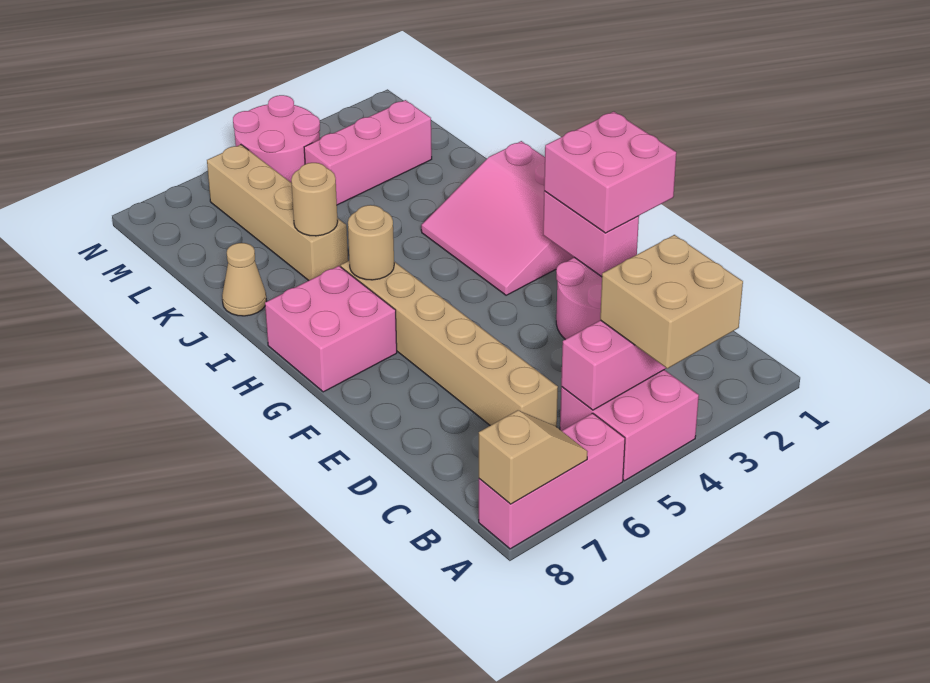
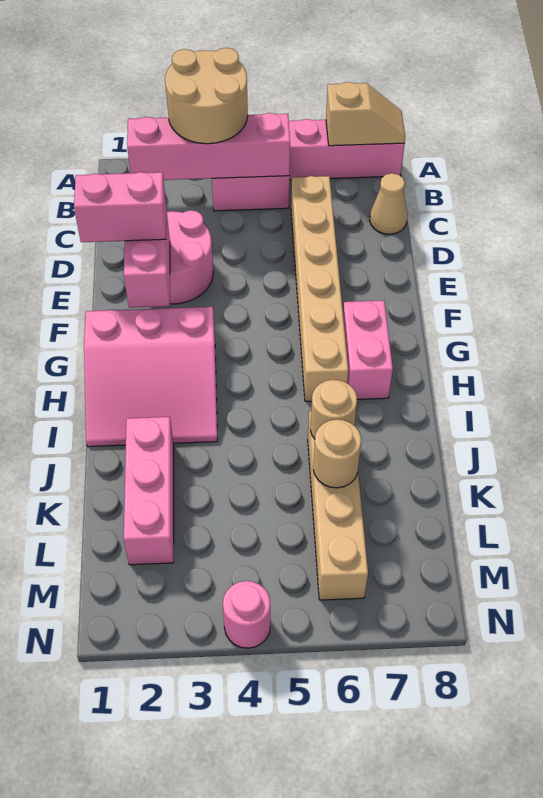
tan brick A3:B4 level 3 -> tan round brick A3:B4 level 3
tan slope A7:A8 level 2 top 8 -> tan slope A7:A8 level 2 top 7
pink brick E1:F2 level 3 -> pink brick E1:E2 level 3
pink slope G1:I3 level 1 top 1 -> pink slope G1:I3 level 1 top G
pink brick G7:H8 level 1 -> pink brick G7:H7 level 1
tan round brick H6 level 2 -> tan round brick K6 level 2
tan cone J8 level 1 -> tan cone C8 level 1
pink brick L2:L4 level 1 -> pink brick J2:L2 level 1
pink round brick M4:N5 level 1 -> pink round brick N4 level 1

